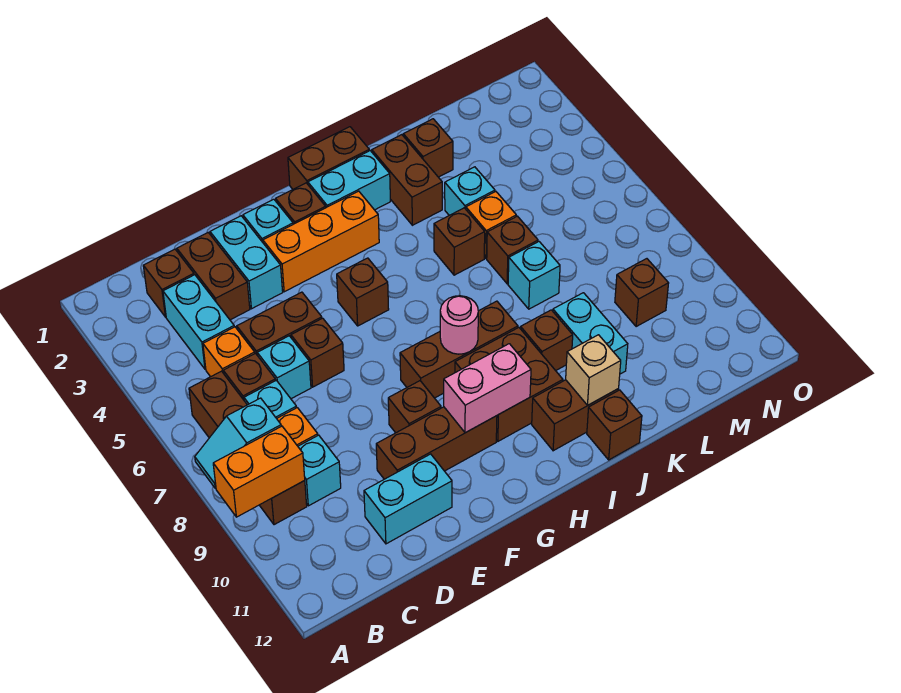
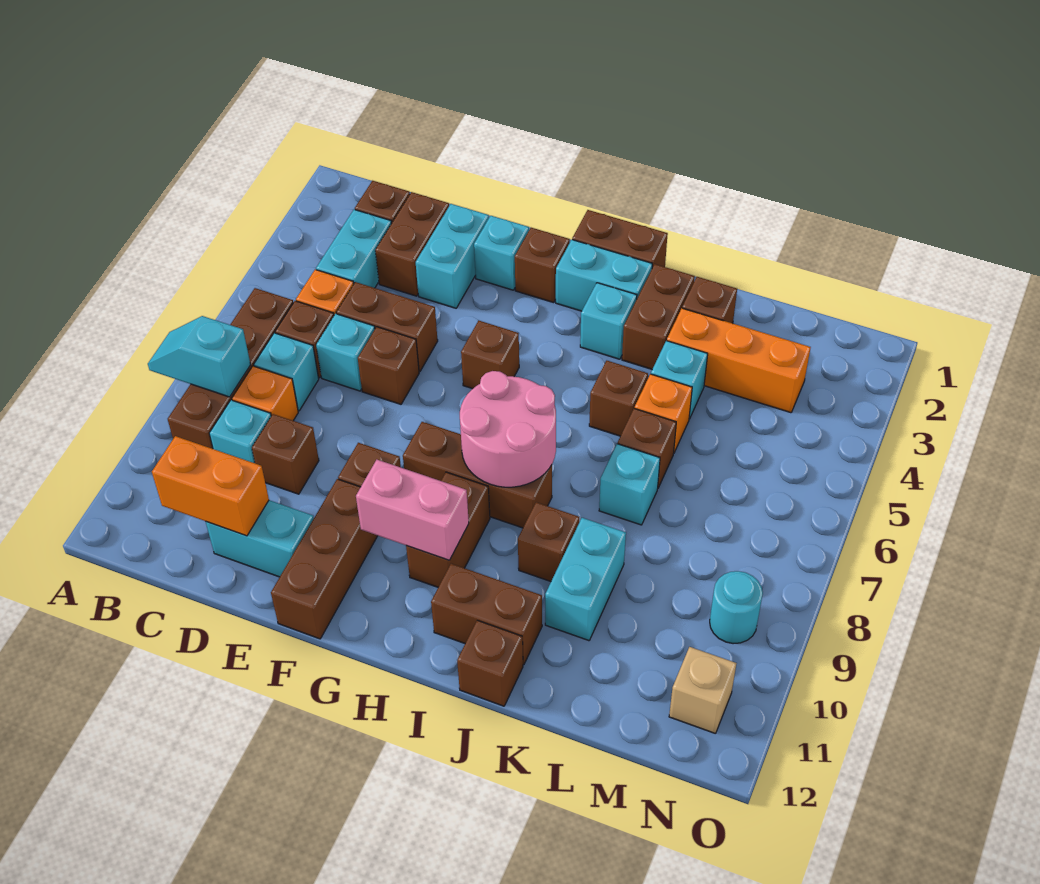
orange brick A9:B9 level 2 -> orange brick C11:D11 level 2
brown brick E10:G10 level 1 -> brown brick F10:F12 level 1
orange brick F3:H3 level 1 -> orange brick K3:M3 level 1
pink round brick H8 level 2 -> pink round brick H7:I8 level 2
brown brick H9:I10 level 1 -> brown brick H9:H10 level 1
none -> cyan brick I3 level 1
tan brick J11 level 2 -> tan brick N11 level 1
brown brick M9 level 1 -> brown brick D9 level 1
none -> cyan round brick N9 level 1

